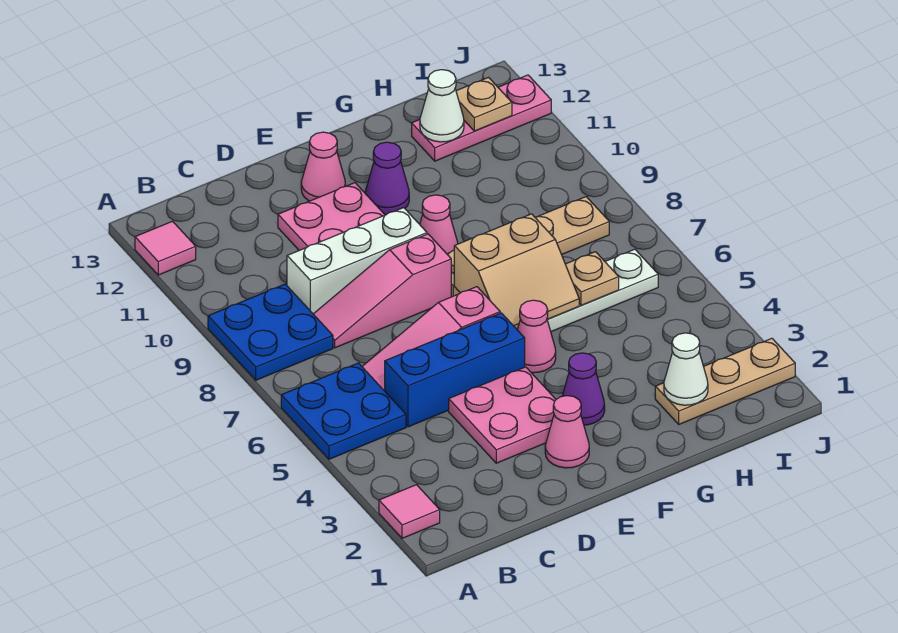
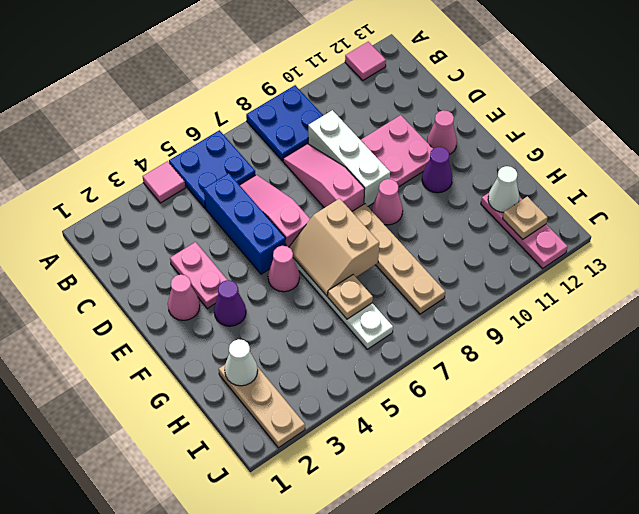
pink tile A2 level 1 -> pink tile A4 level 1
pink plate D3:E4 level 1 -> pink plate D3:E3 level 1

